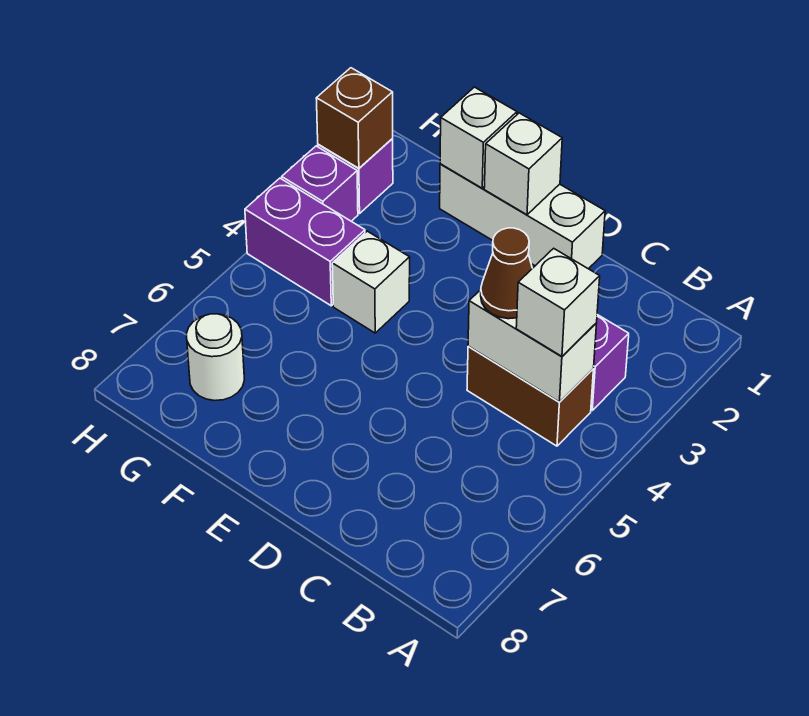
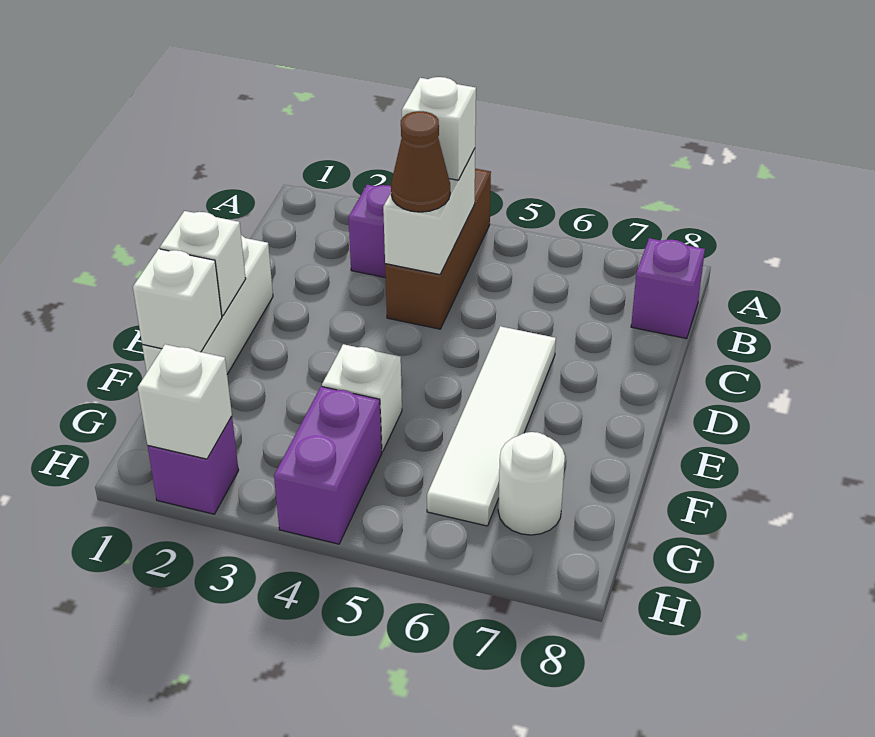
brown brick B4:C4 level 1 -> brown brick A4:C4 level 1
none -> white tile D6:G6 level 1
brown brick H2 level 2 -> white brick H2 level 2
purple brick H3 level 1 -> purple brick B8 level 1

